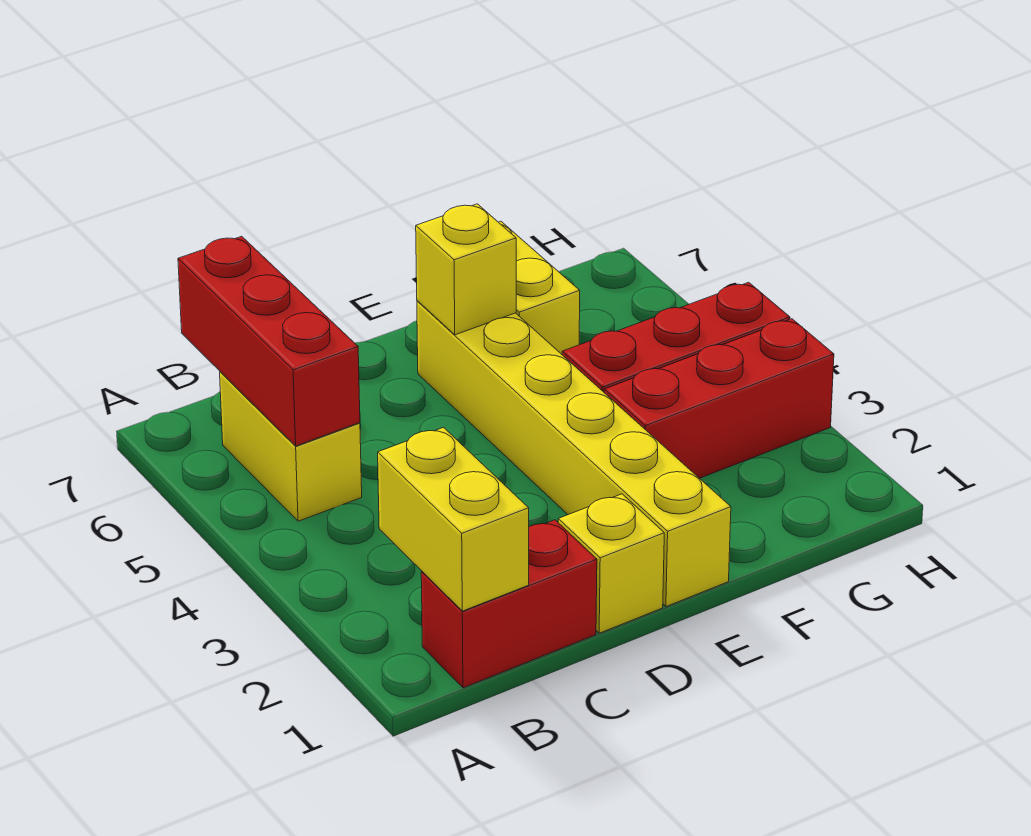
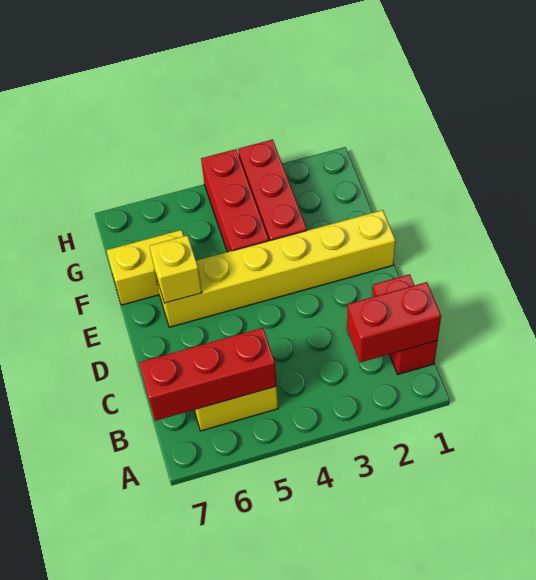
yellow brick B1:B2 level 2 -> red brick B1:B2 level 2
yellow brick D1 level 1 -> none

